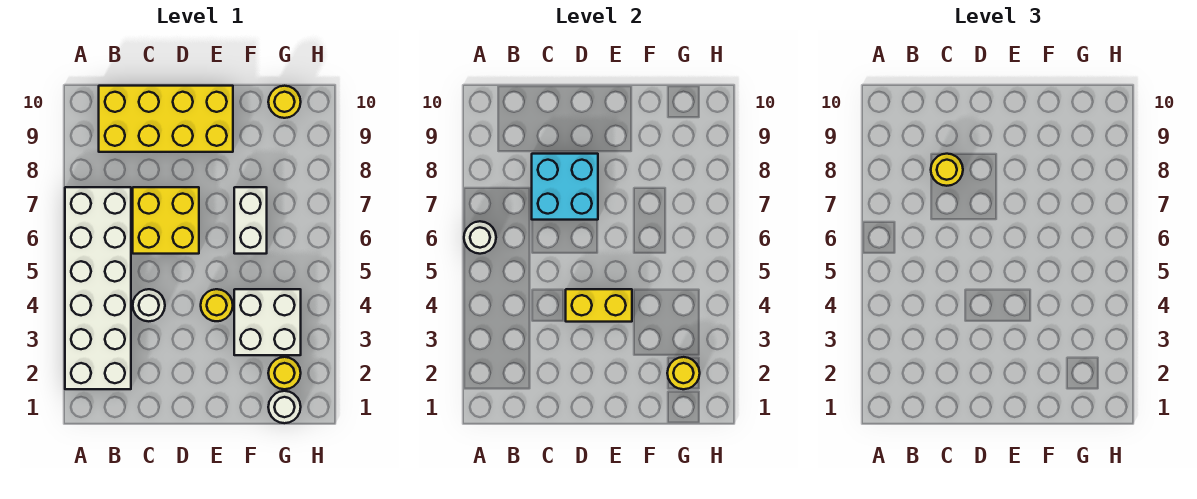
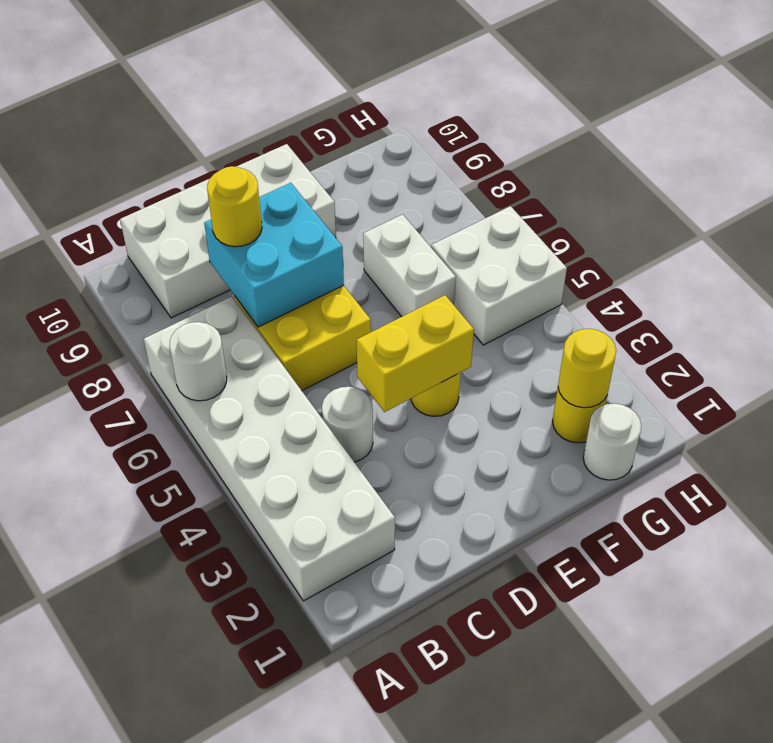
yellow brick B9:E10 level 1 -> white brick B9:E10 level 1
white brick F3:G4 level 1 -> white brick G5:H6 level 1
yellow round brick G10 level 1 -> none

